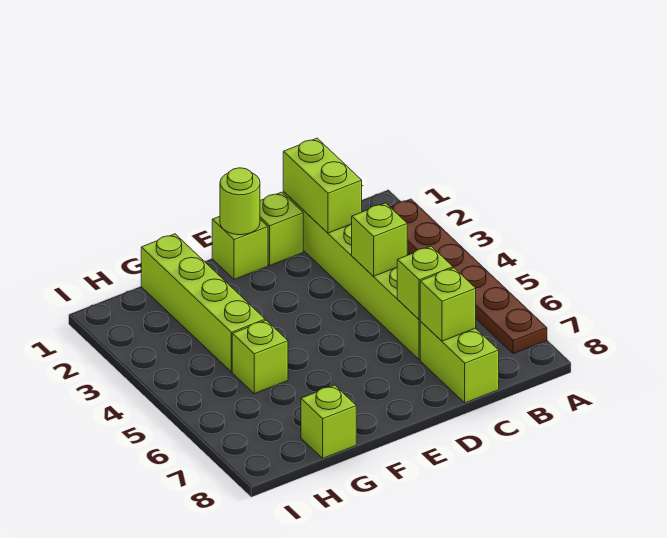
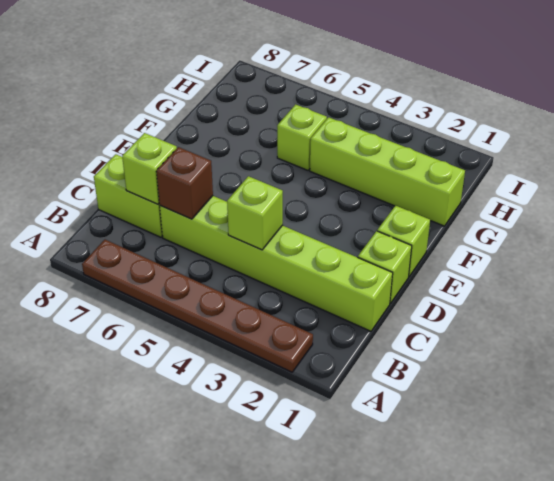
lime brick C1:C2 level 2 -> none
lime brick C6 level 2 -> brown brick C6 level 2
lime round brick E1 level 2 -> none
lime brick G8 level 1 -> none

